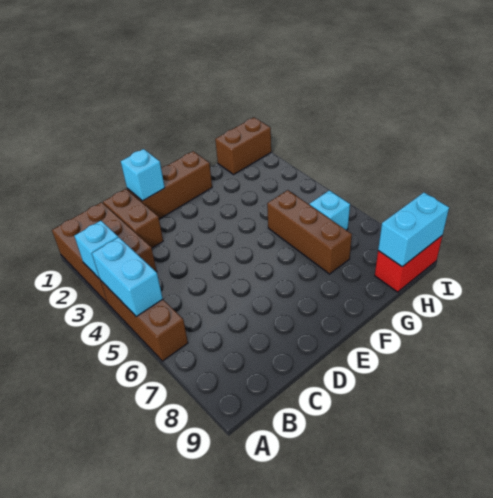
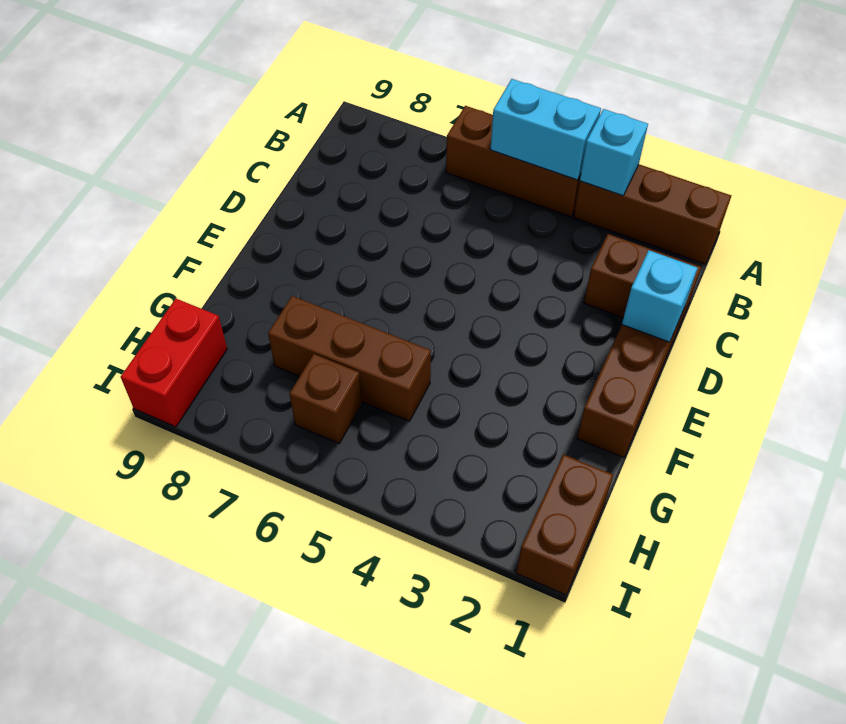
brown brick A1:B3 level 1 -> brown brick A1:A3 level 1
cyan brick H6 level 1 -> brown brick H6 level 1
cyan brick H9:I9 level 2 -> none

